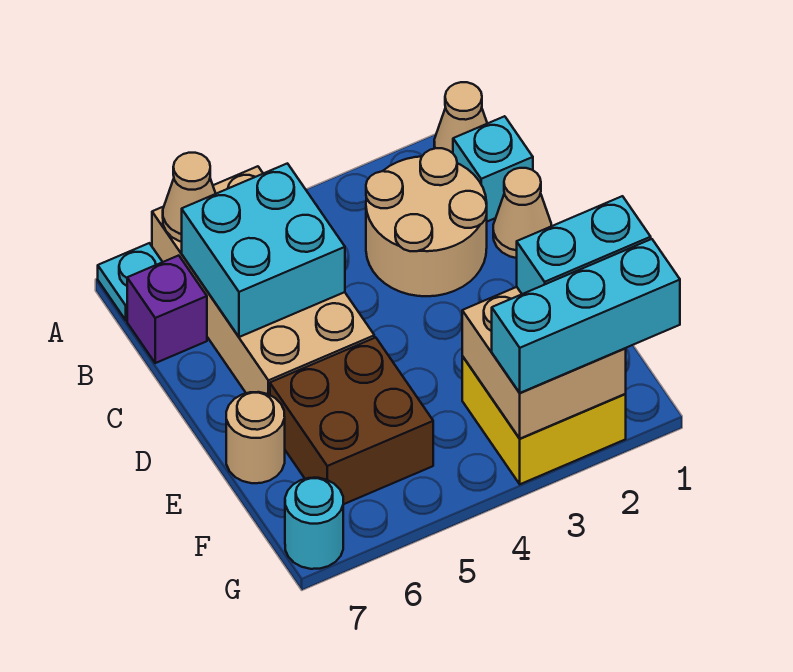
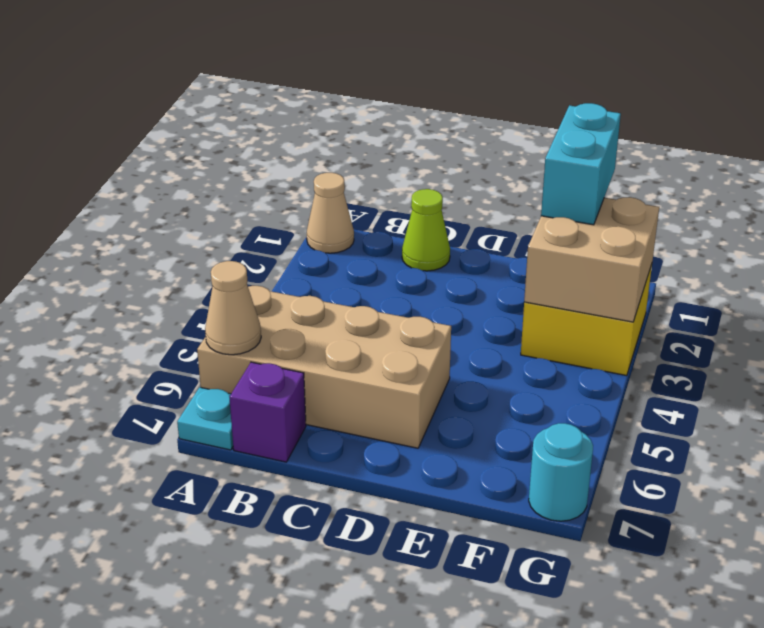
cyan brick B1 level 1 -> none
tan round brick B2:C3 level 1 -> none
cyan brick B5:C6 level 2 -> none
tan cone C1 level 1 -> lime cone C1 level 1
brown brick E5:F6 level 1 -> none
tan round brick E7 level 1 -> none
cyan brick G1:G3 level 3 -> none

